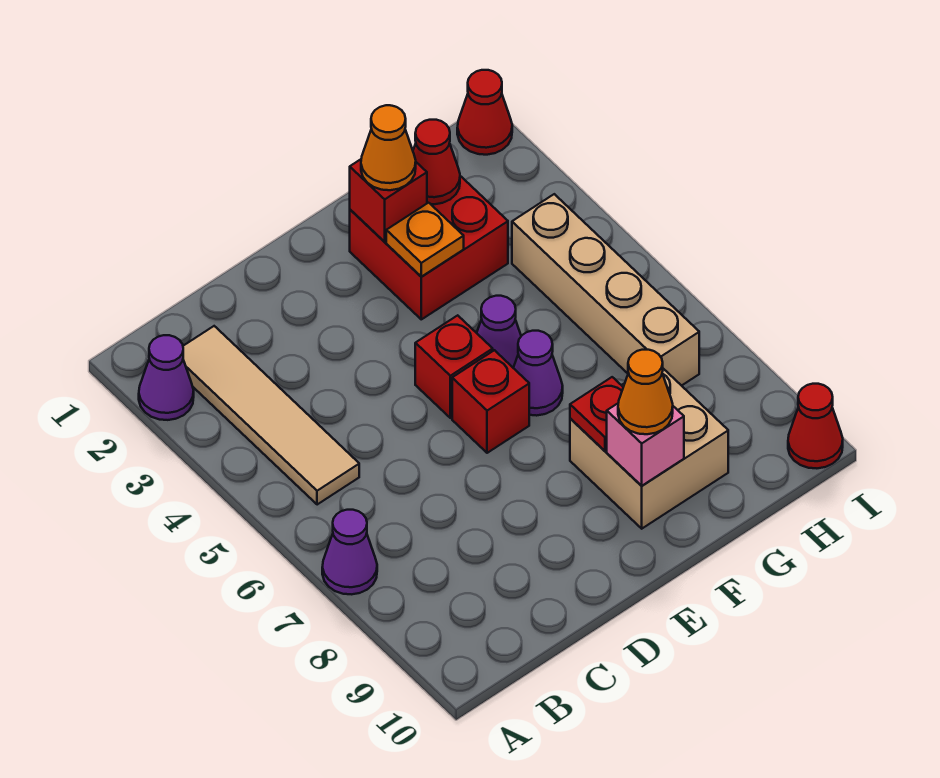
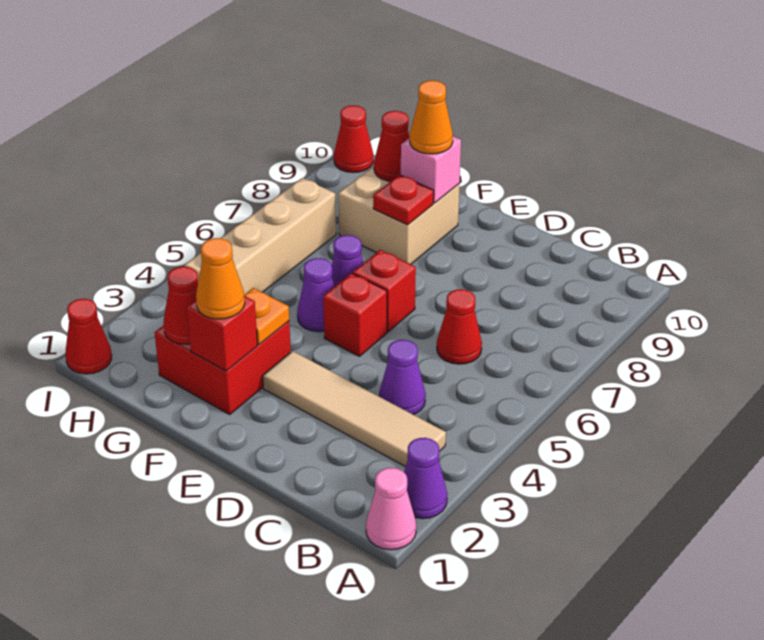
none -> pink cone A1 level 1
purple cone A7 level 1 -> purple cone C4 level 1
tan tile B2:B5 level 1 -> tan tile B3:E3 level 1
none -> red cone C6 level 1
none -> red cone G9 level 2

